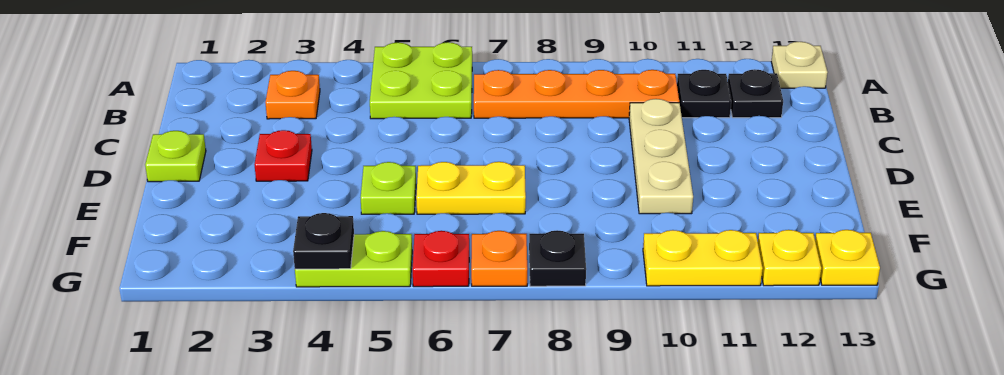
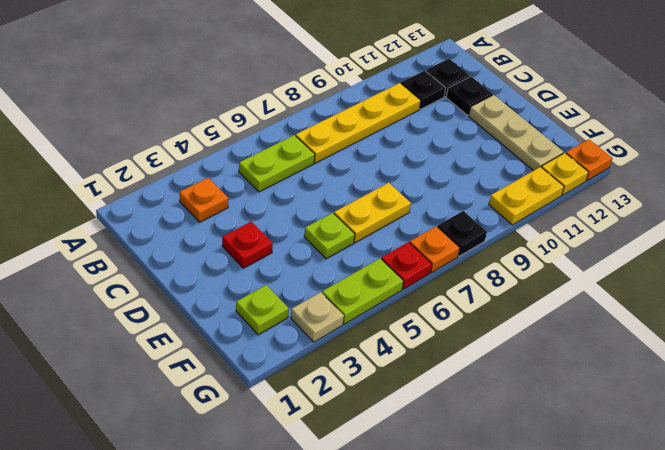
lime plate A5:B6 level 1 -> lime plate B5:B6 level 1
tan plate A13 level 1 -> tan plate G3 level 1
orange plate B7:B10 level 1 -> yellow plate B7:B10 level 1
tan plate C10:E10 level 1 -> tan plate D12:F12 level 1
lime plate D1 level 1 -> lime plate F2 level 1
black plate G4 level 2 -> black plate C12 level 1
yellow plate G13 level 1 -> orange plate G13 level 1

